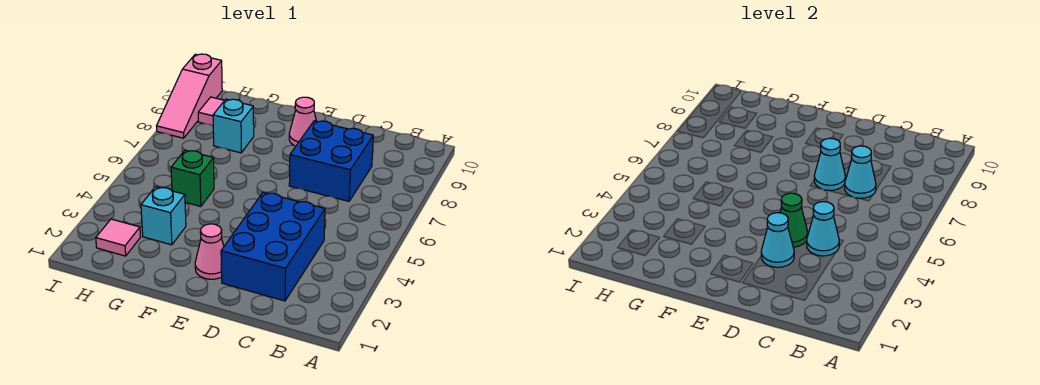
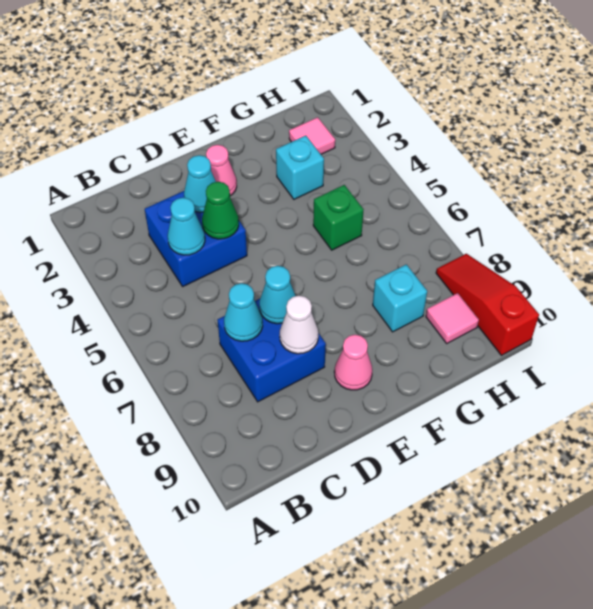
blue brick C2:D4 level 1 -> blue brick C3:D4 level 1
none -> white cone D8 level 2
pink slope I8:I10 level 1 top 10 -> red slope I8:I10 level 1 top 10

